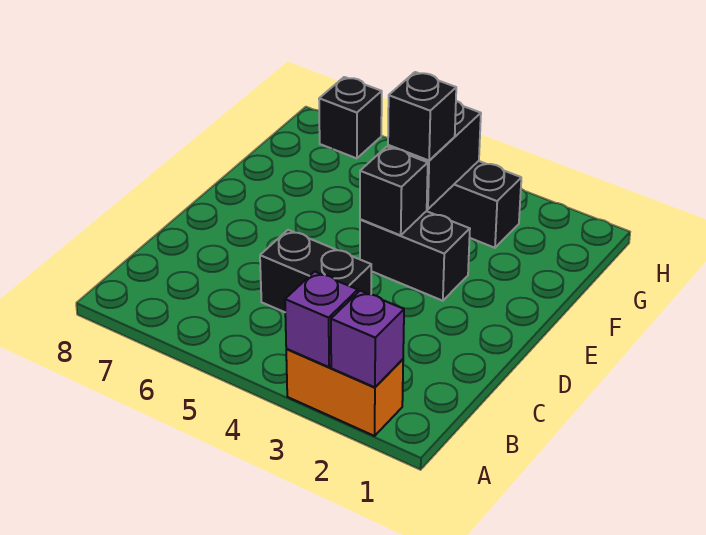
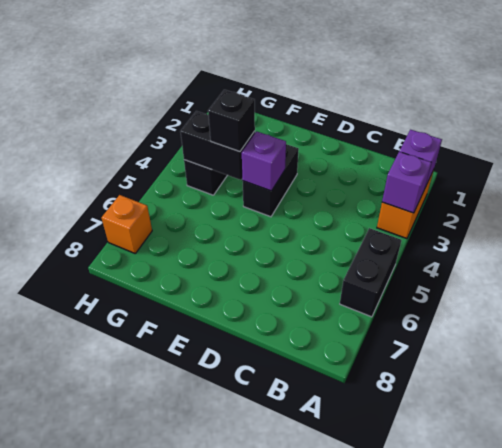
black brick C4:C5 level 1 -> black brick A5:A6 level 1
black brick E4 level 2 -> purple brick E4 level 2
black brick H7 level 1 -> orange brick H7 level 1

